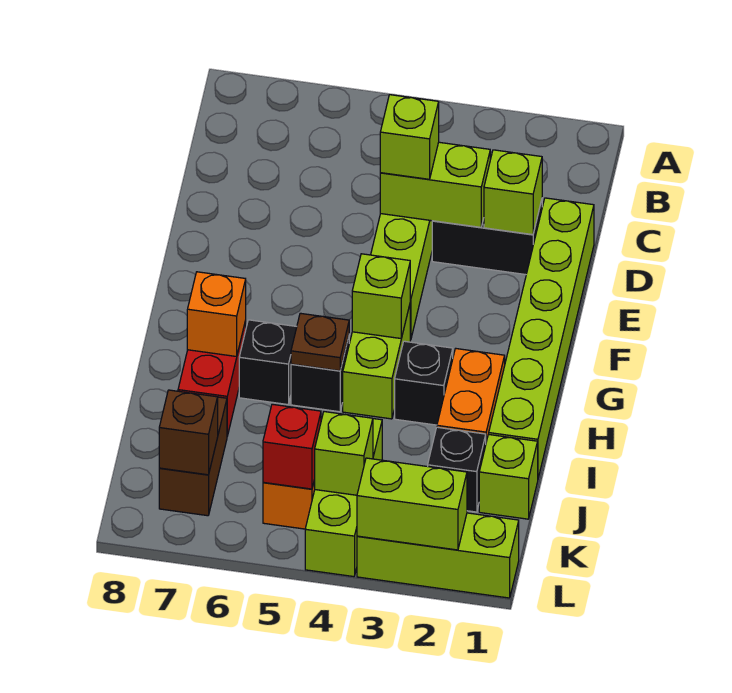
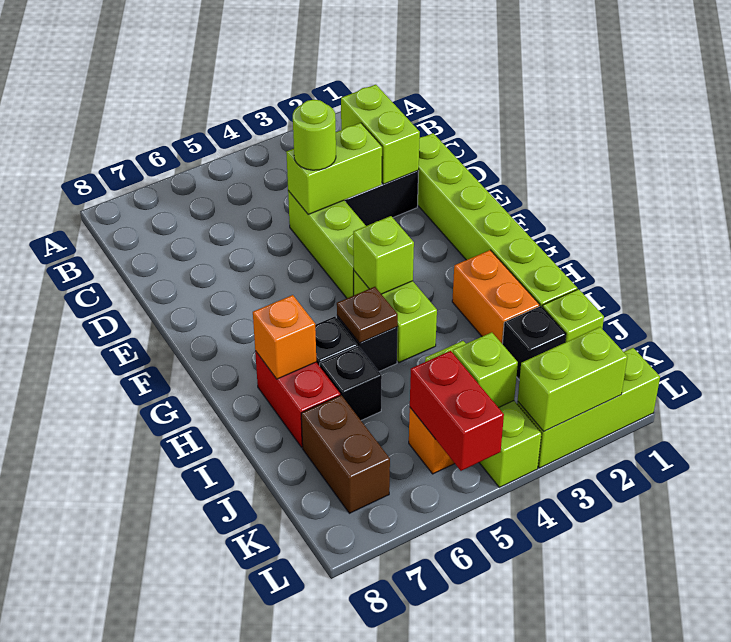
lime brick D2 level 2 -> lime brick C2:D2 level 2
lime brick D4 level 3 -> lime round brick D4 level 3
black brick H3 level 1 -> black brick I6 level 1
red brick K5 level 2 -> red brick K5:L5 level 2
brown brick K7 level 2 -> none

